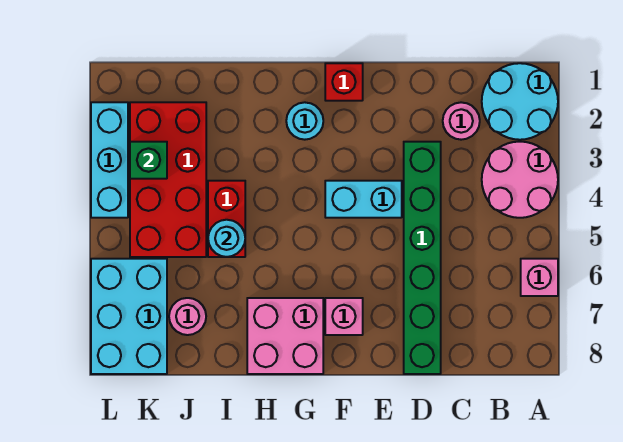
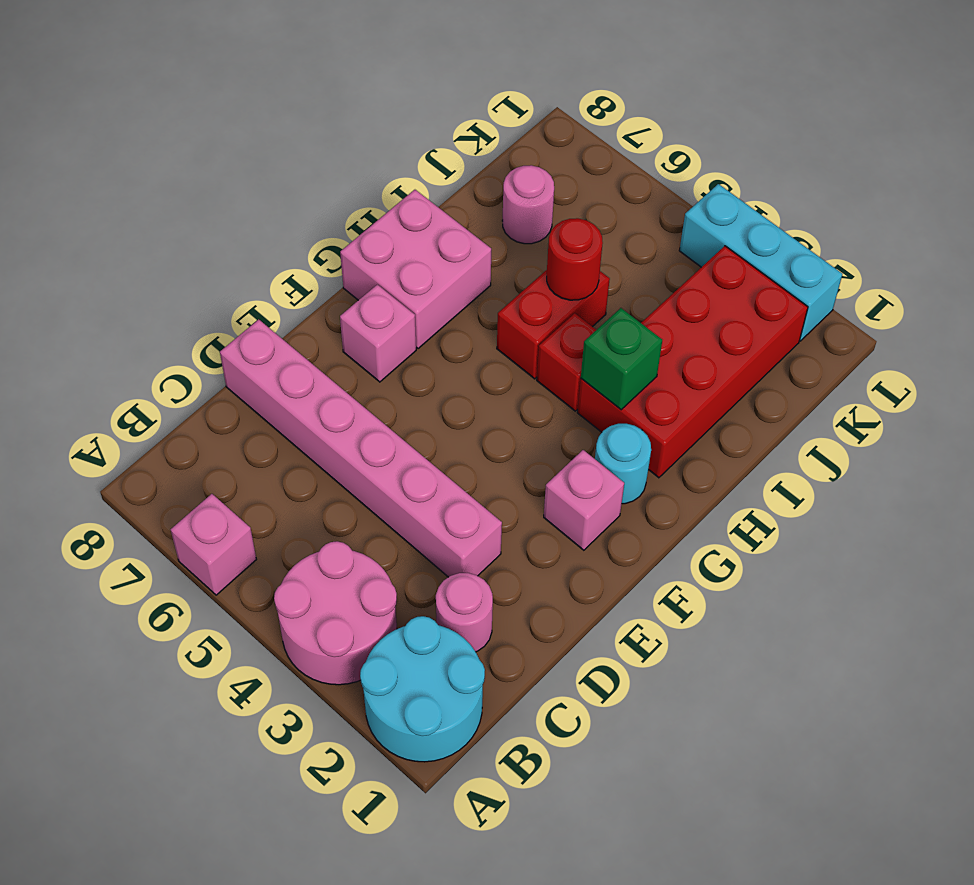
green brick D3:D8 level 1 -> pink brick D3:D8 level 1
cyan brick E4:F4 level 1 -> none
red brick F1 level 1 -> red brick H4 level 1
none -> pink brick F2 level 1
red brick I4:I5 level 1 -> red brick H5:I5 level 1
cyan round brick I5 level 2 -> red round brick I5 level 2
red brick J2:K5 level 1 -> red brick H2:K3 level 1
green brick K3 level 2 -> green brick H3 level 2
cyan brick K6:L8 level 1 -> none

